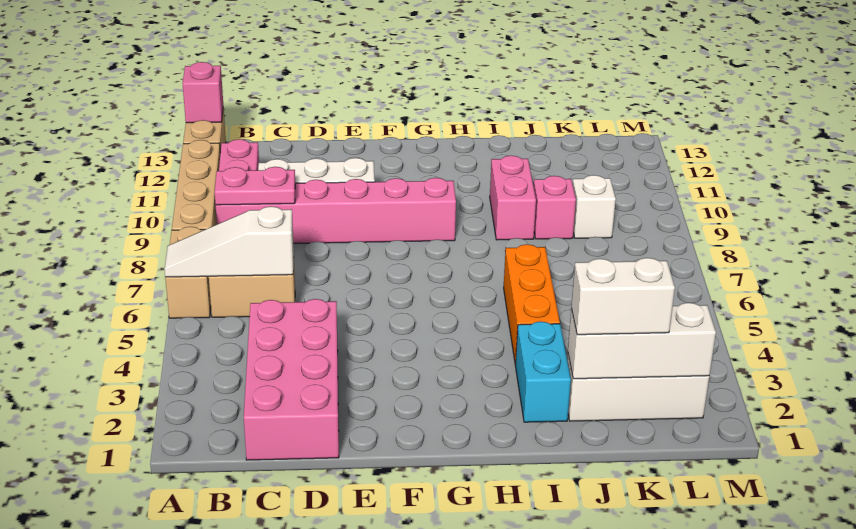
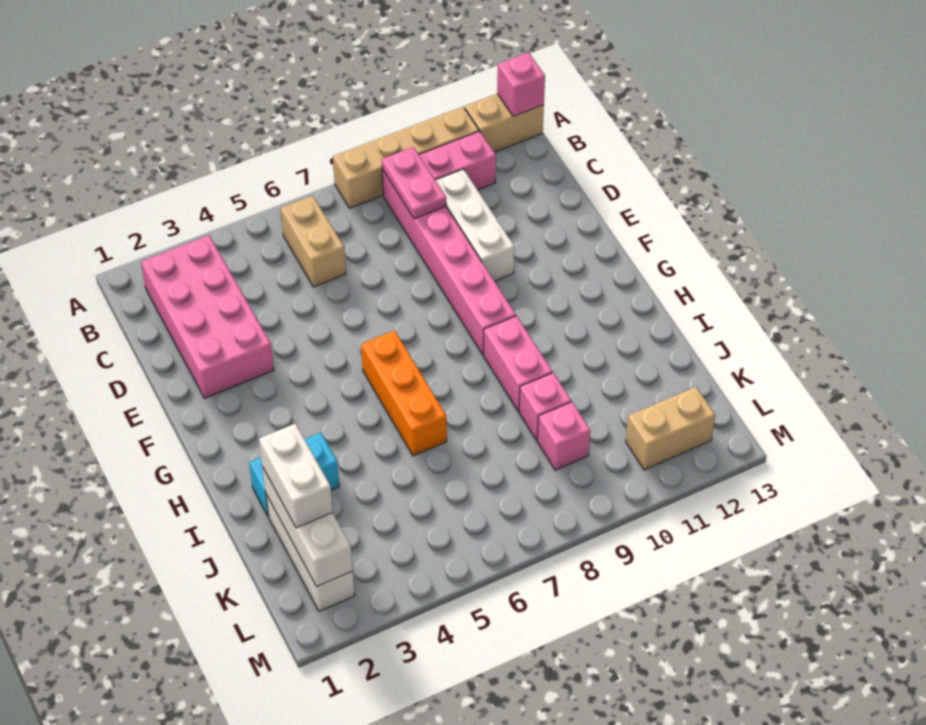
tan brick A6:A7 level 1 -> tan brick L11:L12 level 1
white slope A6:C6 level 2 top C -> none
pink brick C1:D4 level 1 -> pink brick B2:E3 level 1
orange brick I4:I6 level 1 -> orange brick G6:I6 level 1
pink brick I9:I10 level 1 -> pink brick H9:I9 level 1
white brick K9 level 1 -> pink brick K9 level 1

